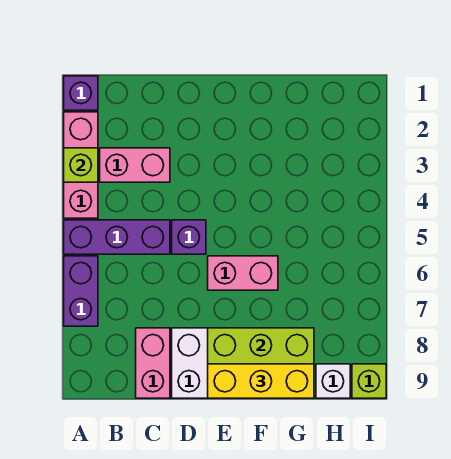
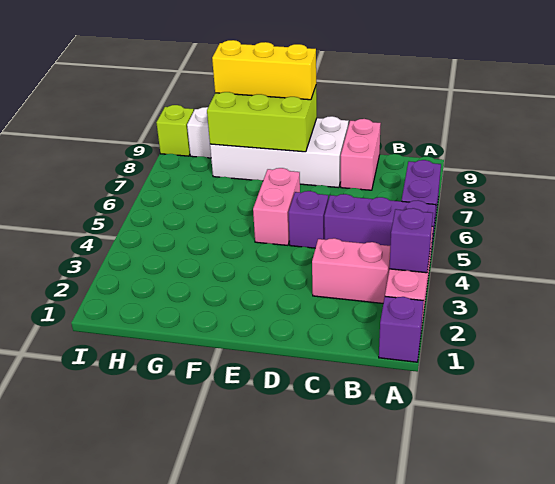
lime brick A3 level 2 -> purple brick A3 level 2
pink brick E6:F6 level 1 -> pink brick E5:E6 level 1

